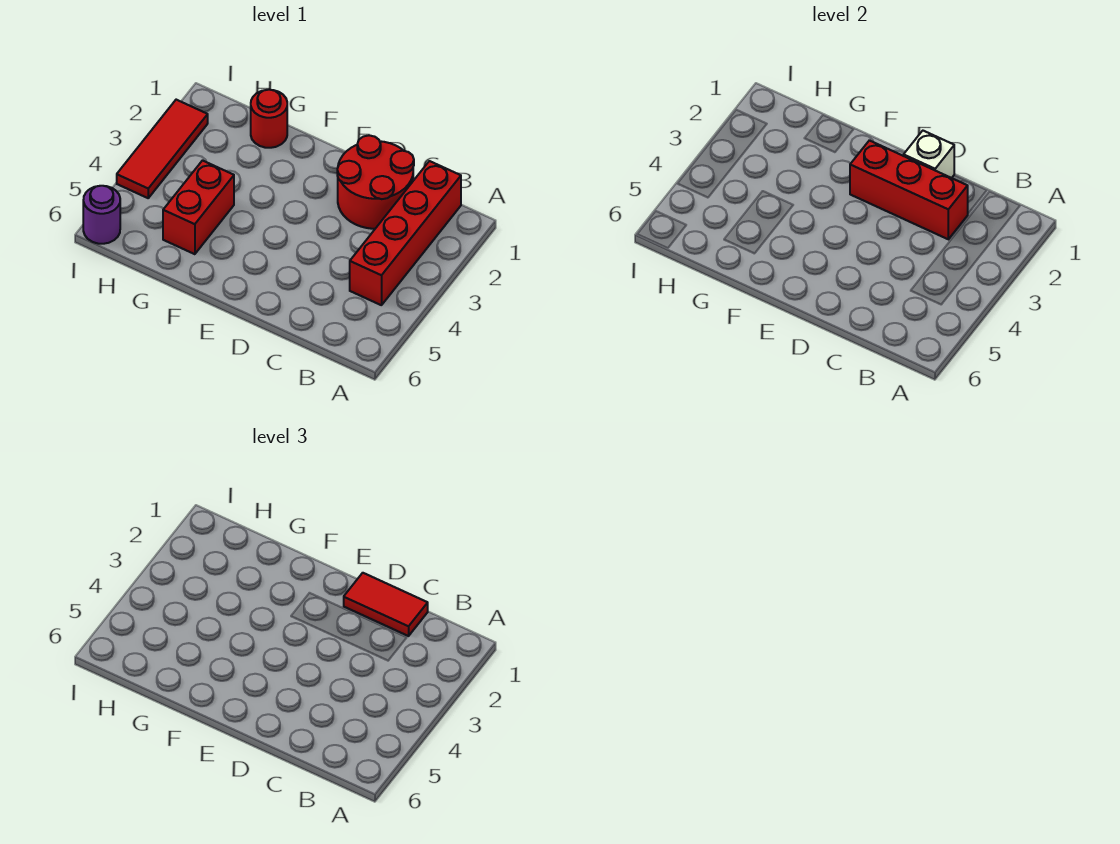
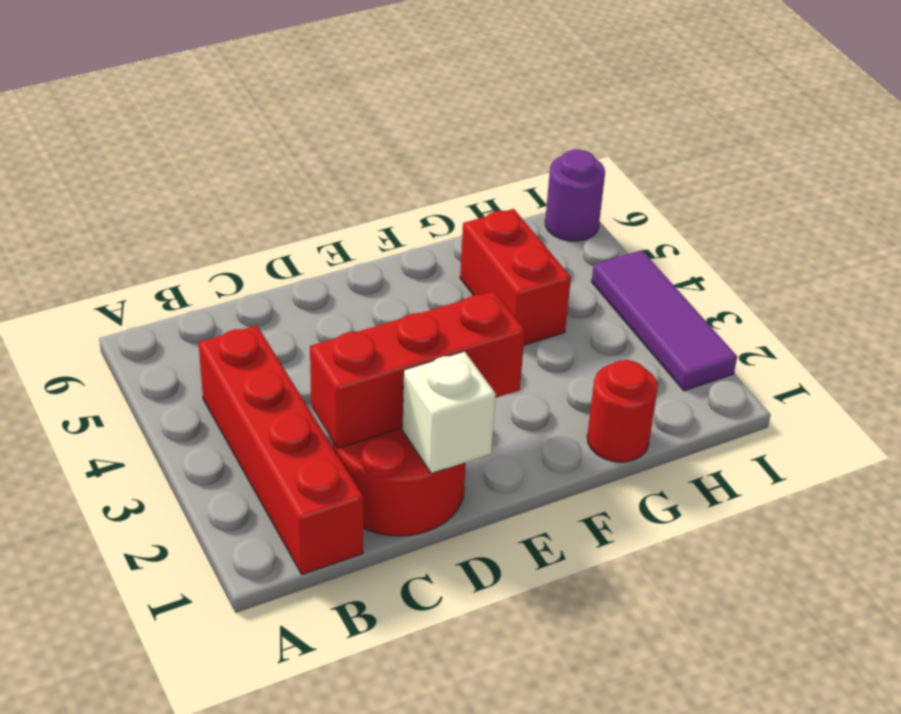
red tile C1:D1 level 3 -> none
red tile I2:I4 level 1 -> purple tile I2:I4 level 1

